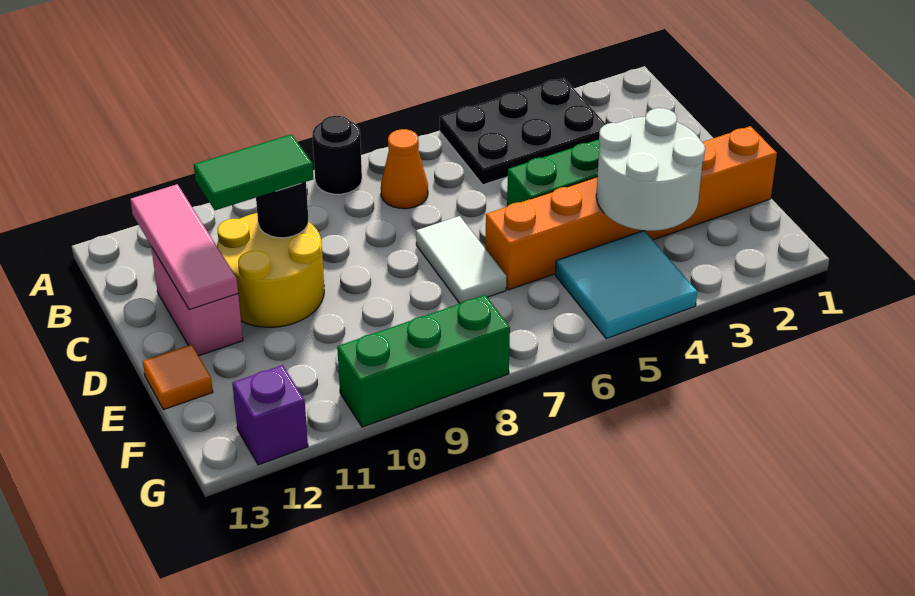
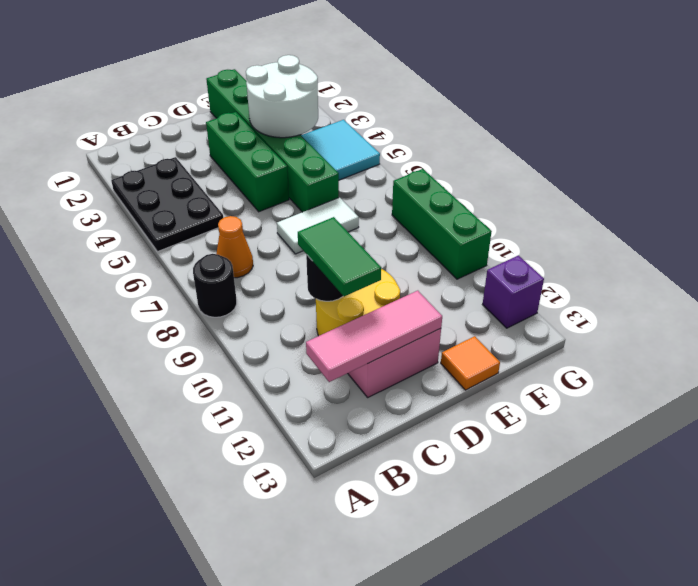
orange brick E1:E6 level 1 -> green brick E1:E6 level 1

